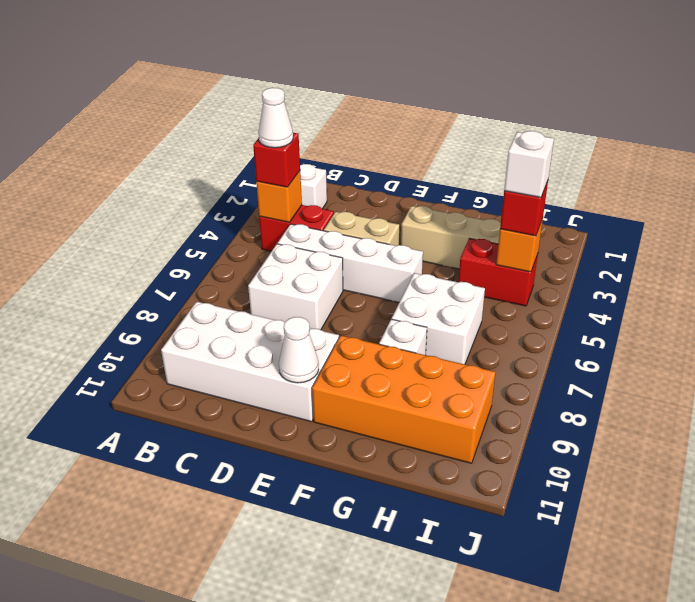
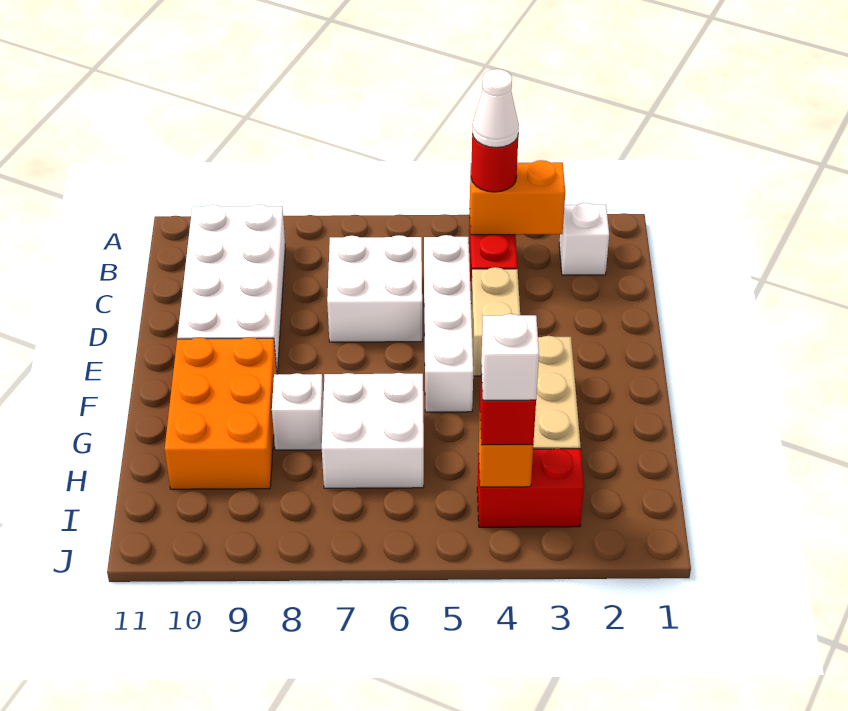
orange brick B4 level 2 -> orange brick B3:B4 level 2
red brick B4 level 3 -> red round brick B4 level 3
white cone E10 level 2 -> none
orange brick F9:I10 level 1 -> orange brick F9:H10 level 1
red brick H4:I4 level 1 -> red brick I3:I4 level 1

